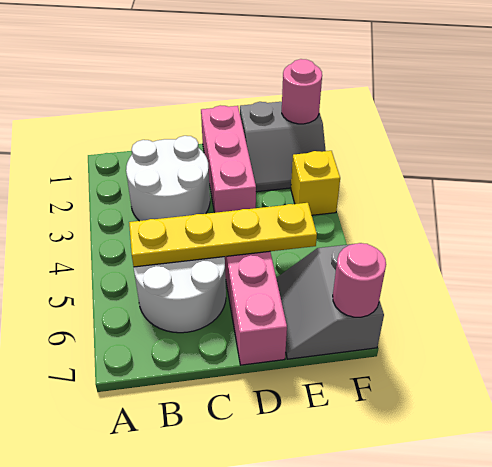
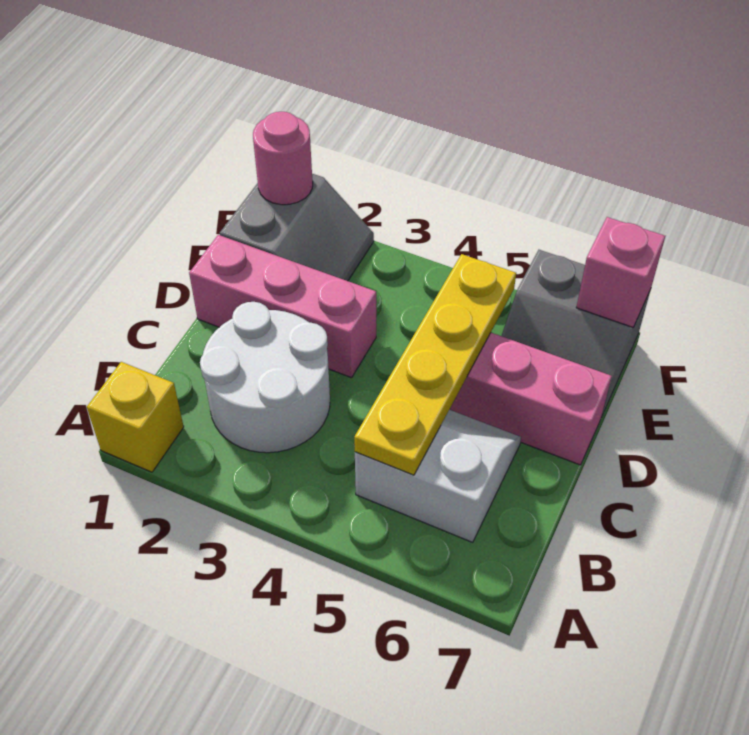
white round brick B5:C6 level 1 -> white slope B5:C6 level 1 top B
yellow brick F3 level 1 -> yellow brick A1 level 1
pink round brick F7 level 2 -> pink brick F7 level 2

